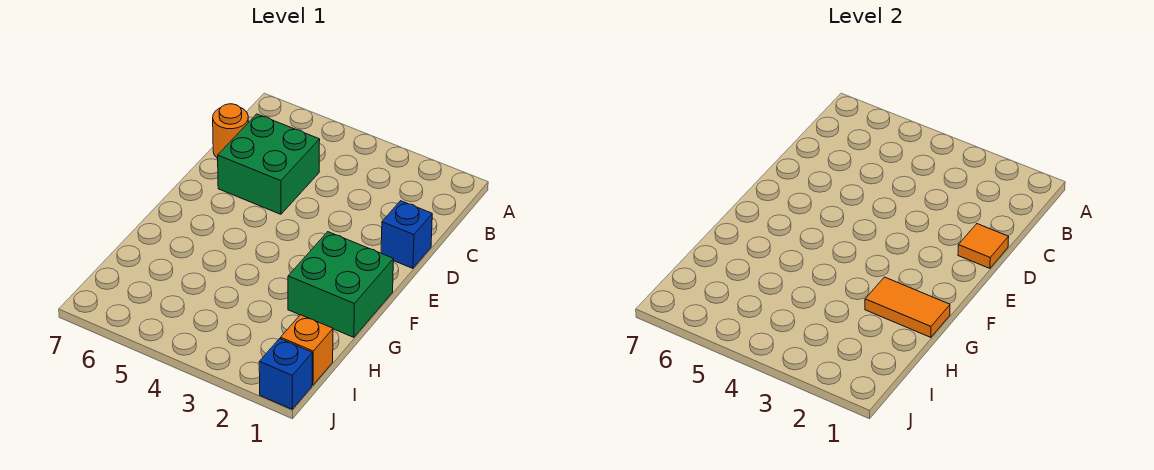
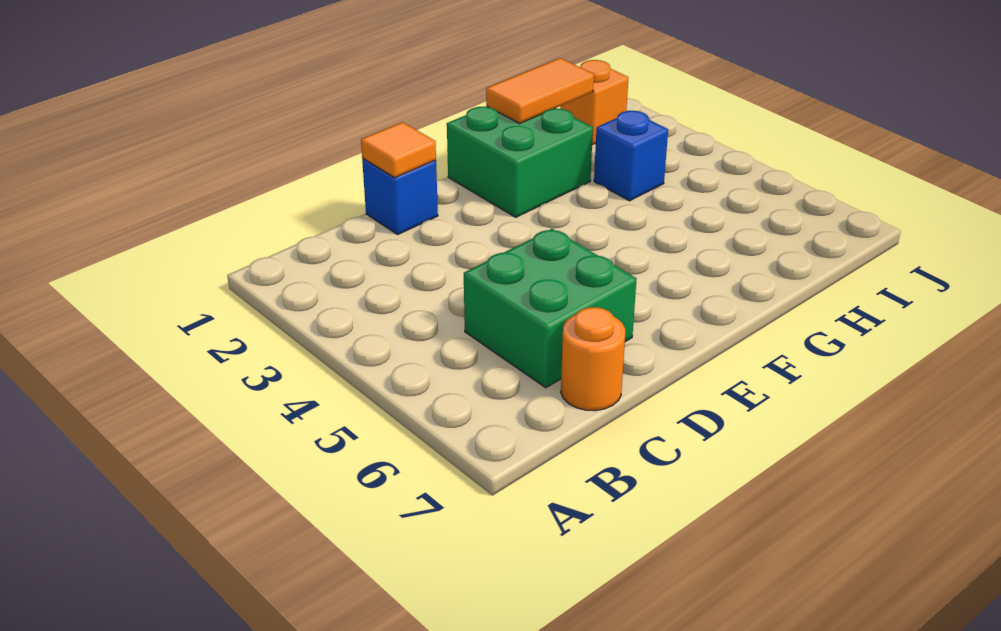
orange tile G1:G2 level 2 -> orange tile G1:H1 level 2
blue brick J1 level 1 -> blue brick H3 level 1

